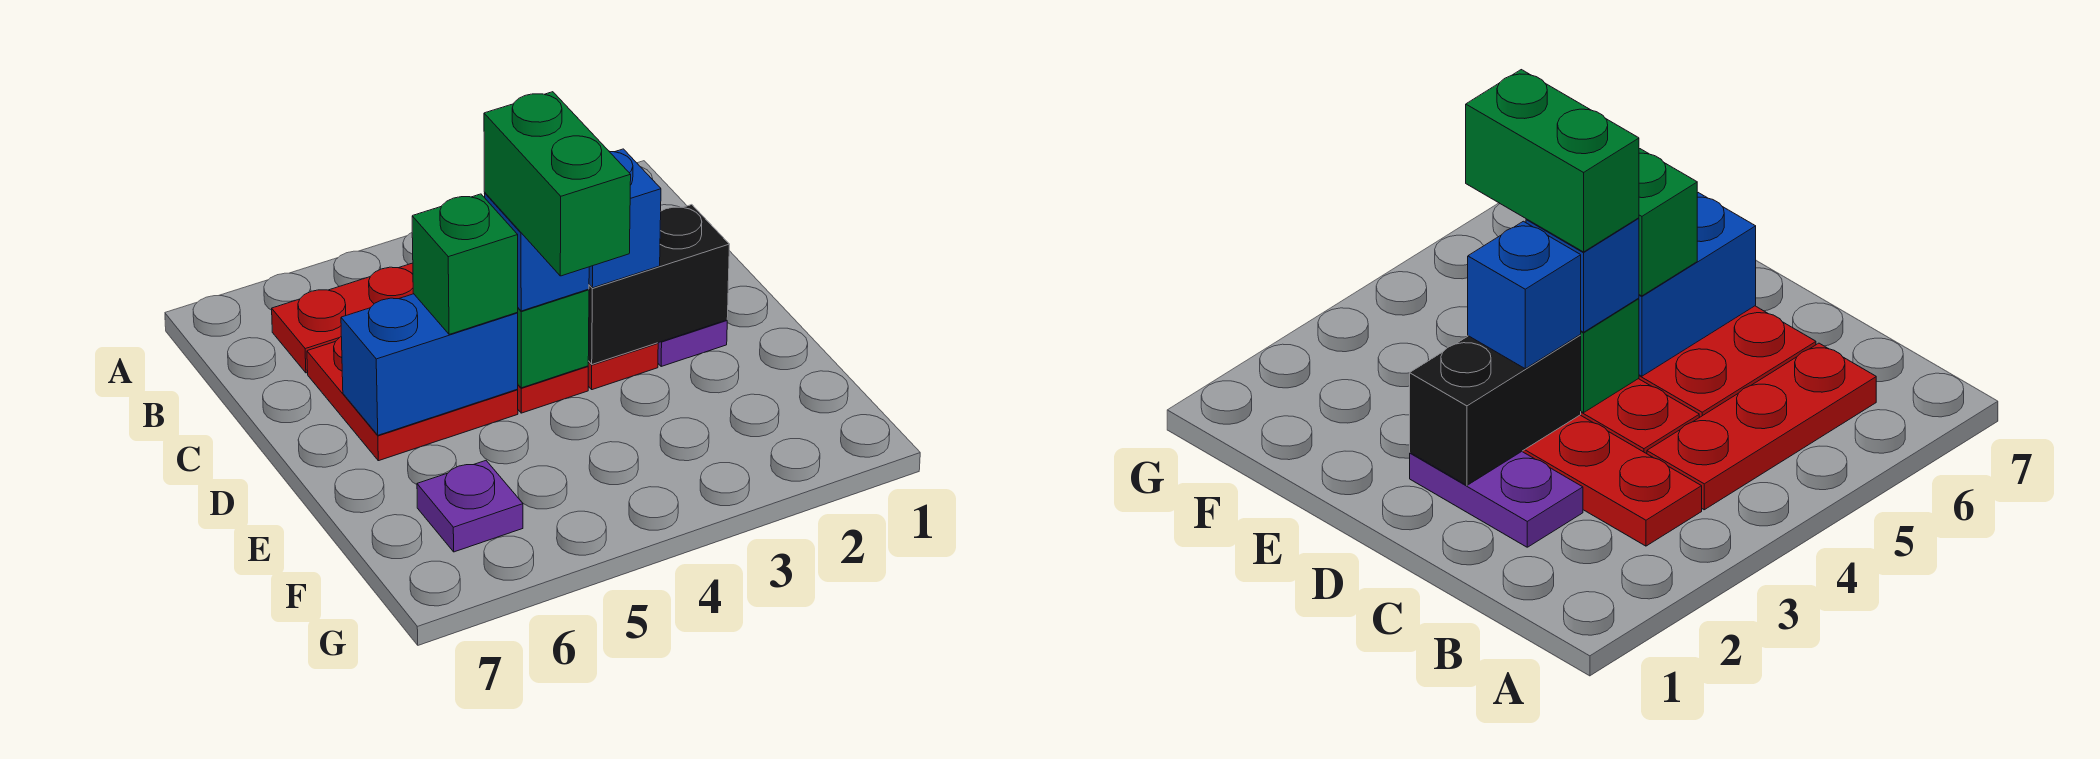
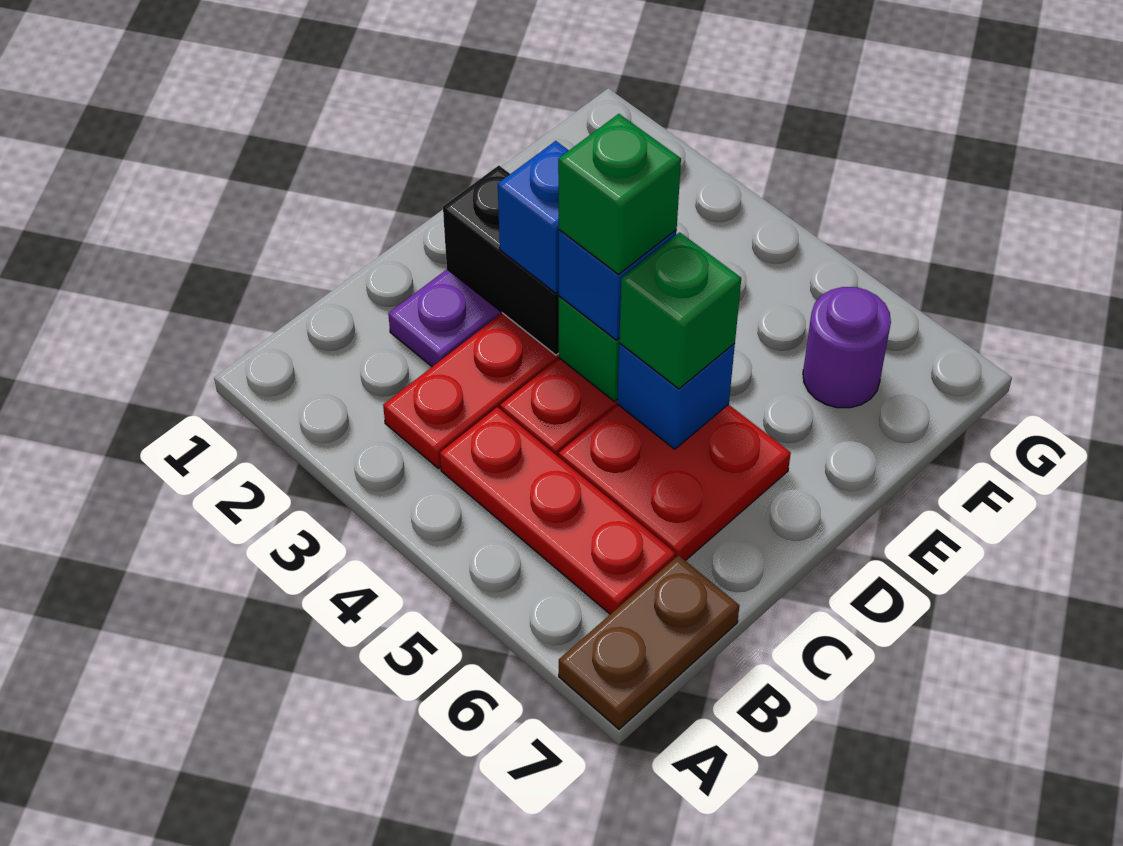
none -> brown plate A7:B7 level 1
green brick D4:E4 level 4 -> green brick D4 level 4
blue brick D5:D6 level 2 -> blue brick D5 level 2
purple plate F6 level 1 -> purple round brick F6 level 1

